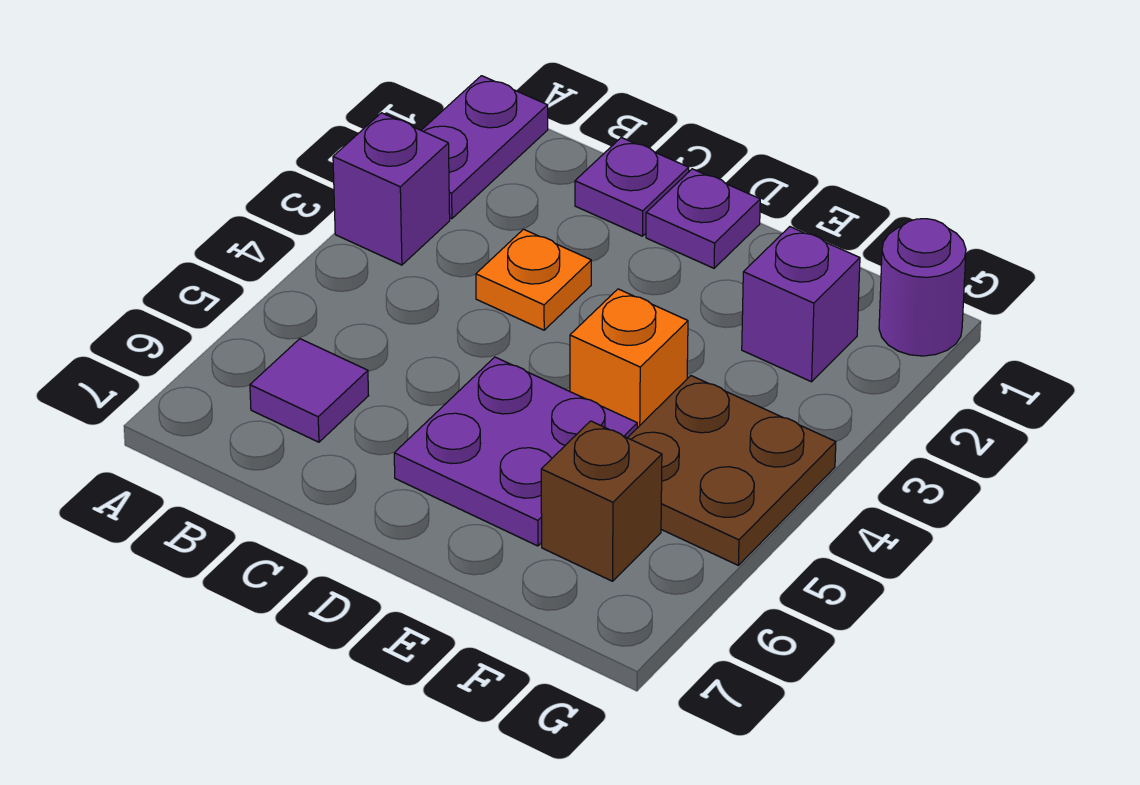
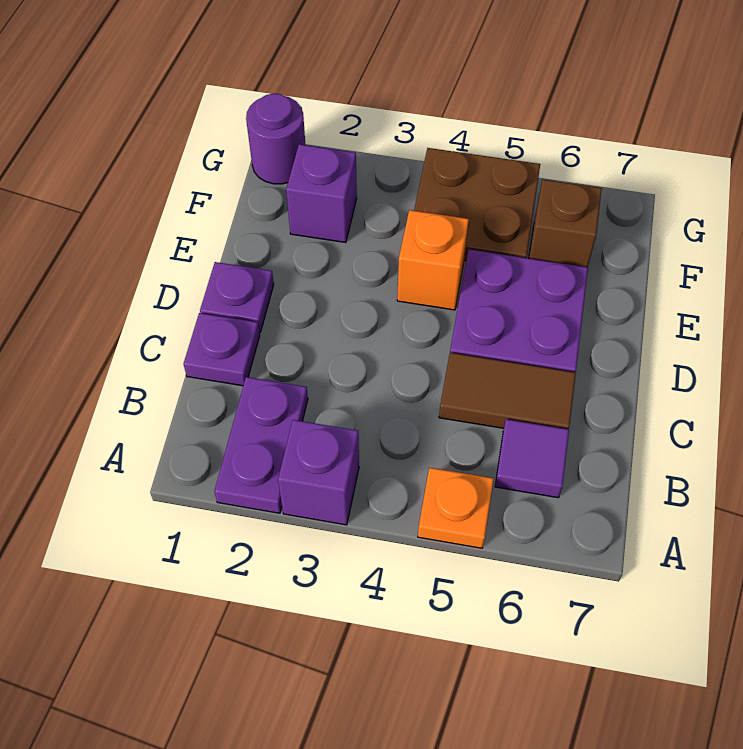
purple plate A1:A2 level 1 -> purple plate A2:B2 level 1
orange plate C3 level 1 -> orange plate A5 level 1
none -> brown tile C5:C6 level 1

